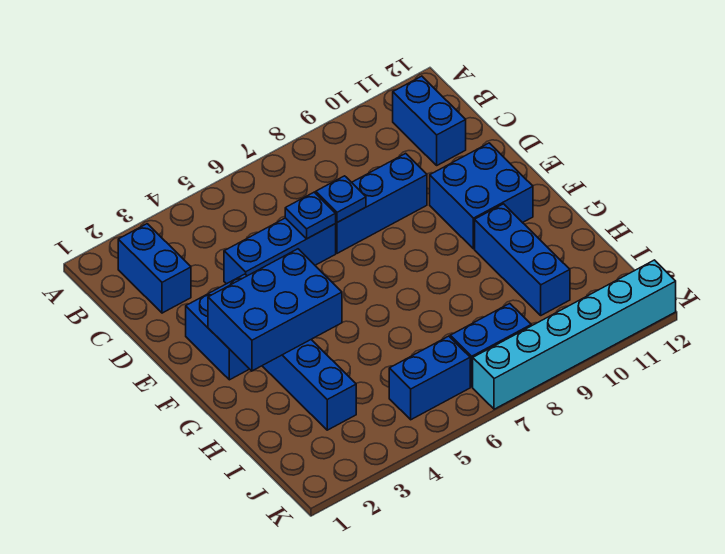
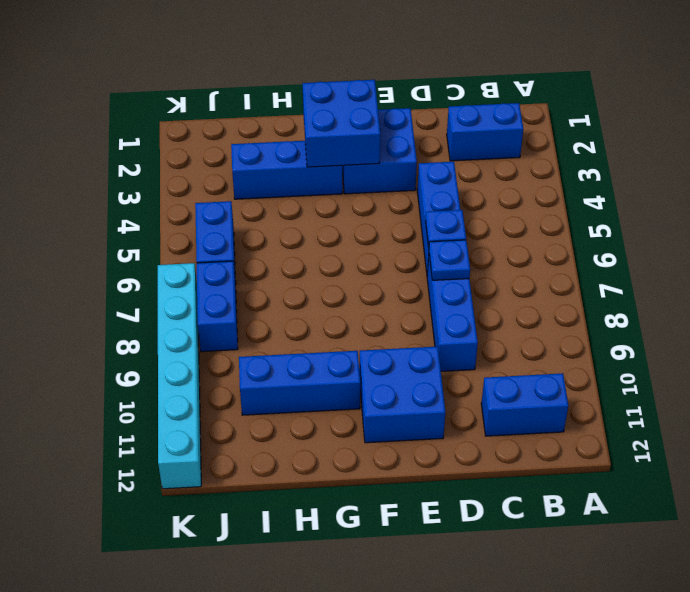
blue brick F2:G4 level 2 -> blue brick F2:G3 level 2

